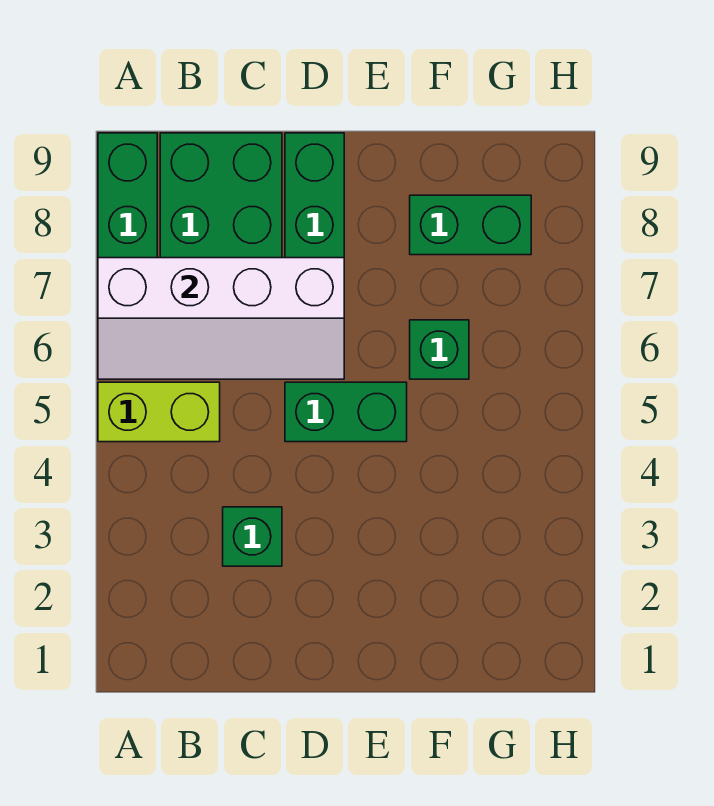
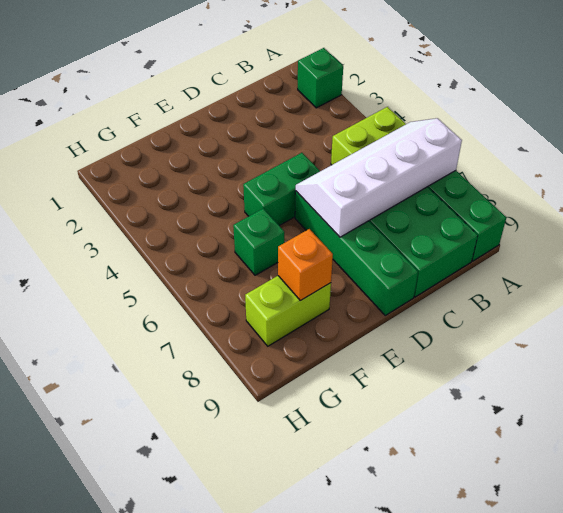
green brick C3 level 1 -> green brick A2 level 1
green brick F8:G8 level 1 -> lime brick F8:G8 level 1
none -> orange brick F8 level 2

